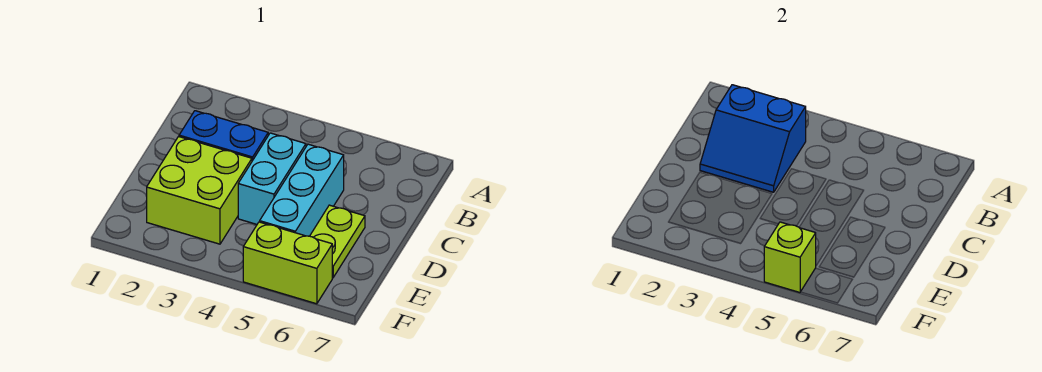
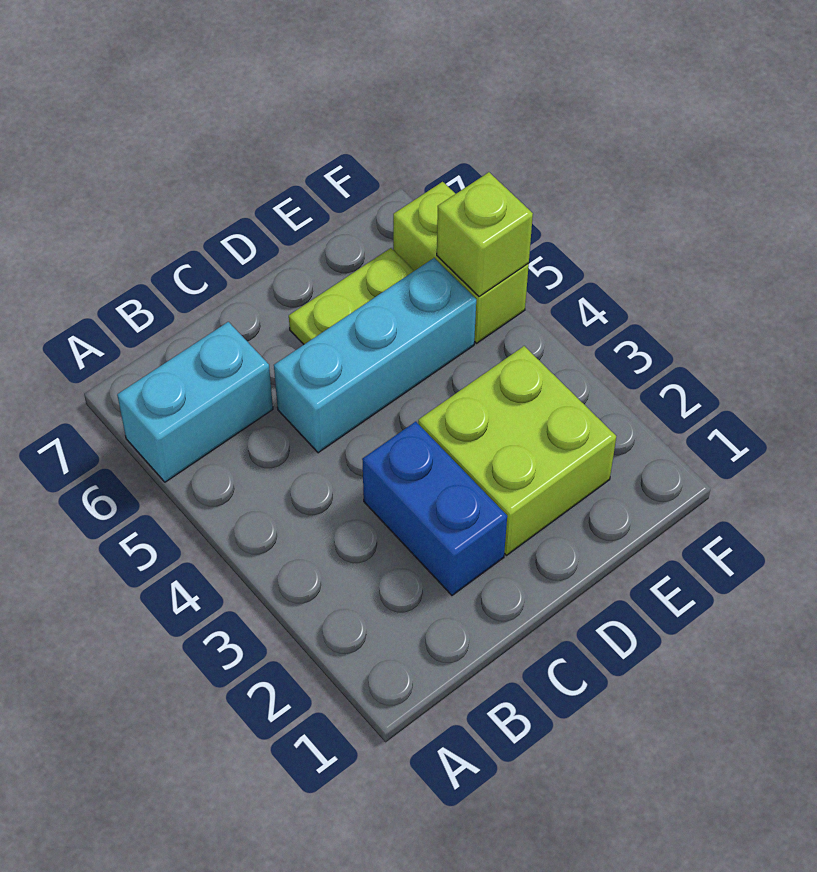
blue slope B2:C3 level 2 top B -> none
cyan brick C4:D4 level 1 -> cyan brick A6:B6 level 1

